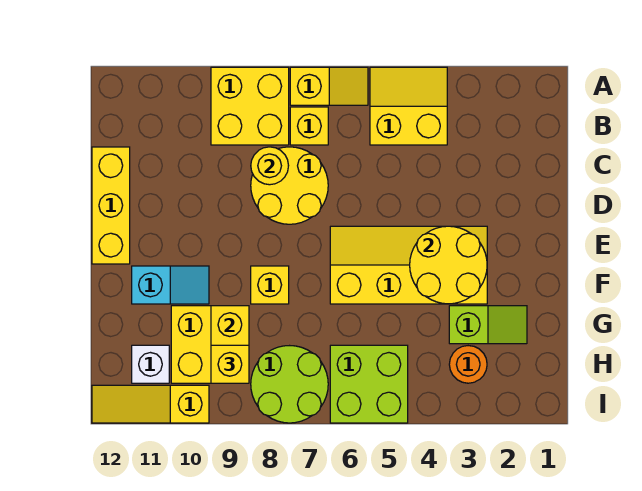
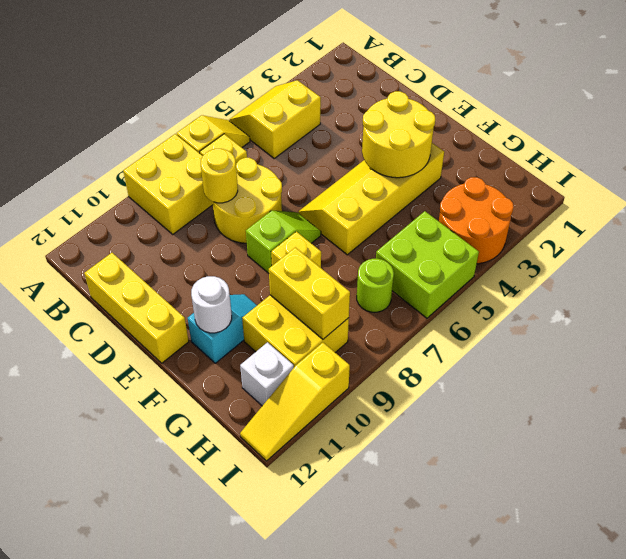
none -> white round brick F11 level 2
lime slope G2:G3 level 1 top 3 -> lime slope E7:E8 level 1 top 8
orange round brick H3 level 1 -> orange round brick H3:I4 level 1
lime round brick H7:I8 level 1 -> lime round brick H7 level 1
yellow brick H9 level 3 -> none

